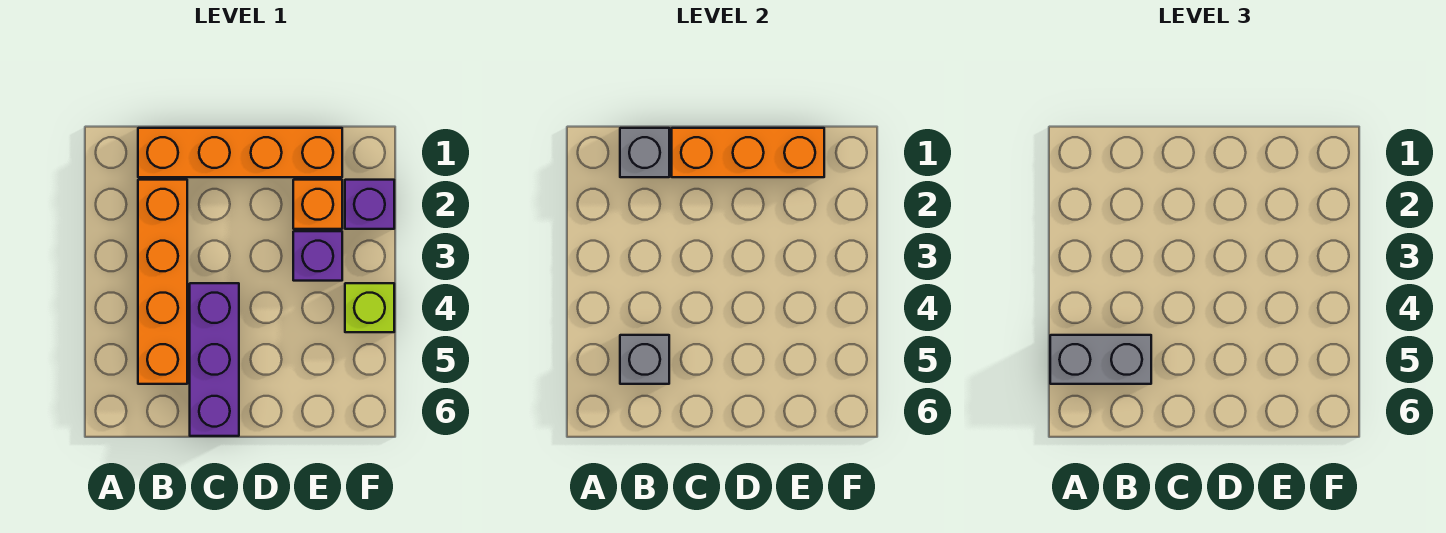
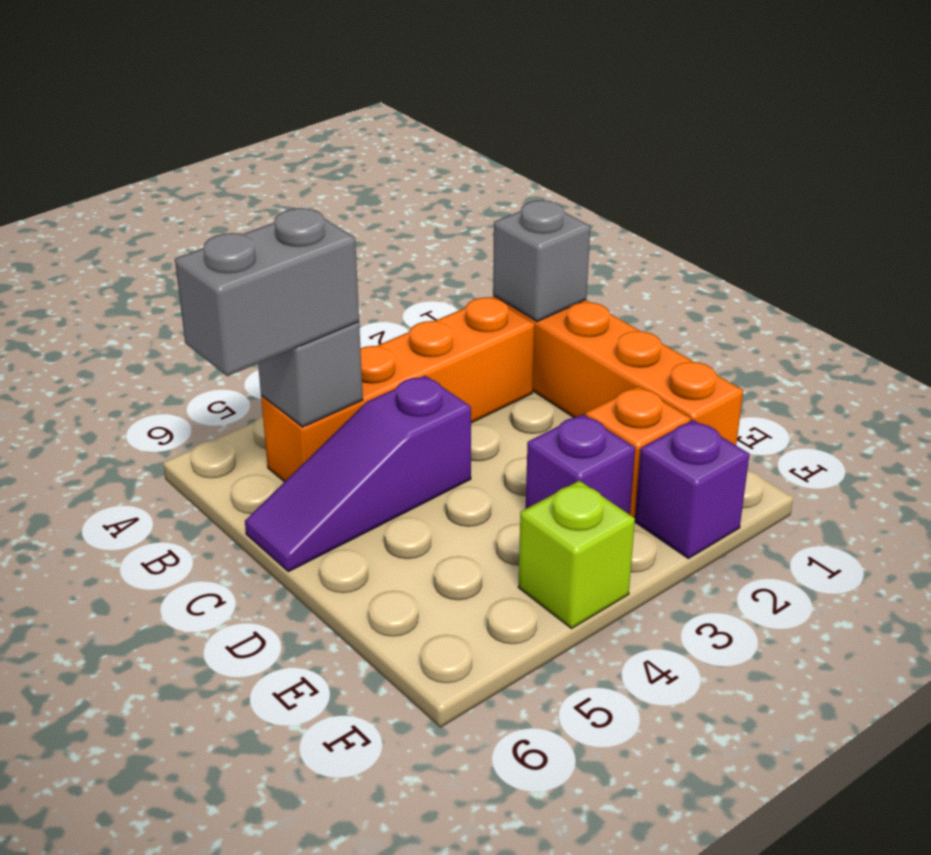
grey brick A5:B5 level 3 -> grey brick B5:B6 level 3
orange brick C1:E1 level 2 -> none
purple brick C4:C6 level 1 -> purple slope C4:C6 level 1 top 4

